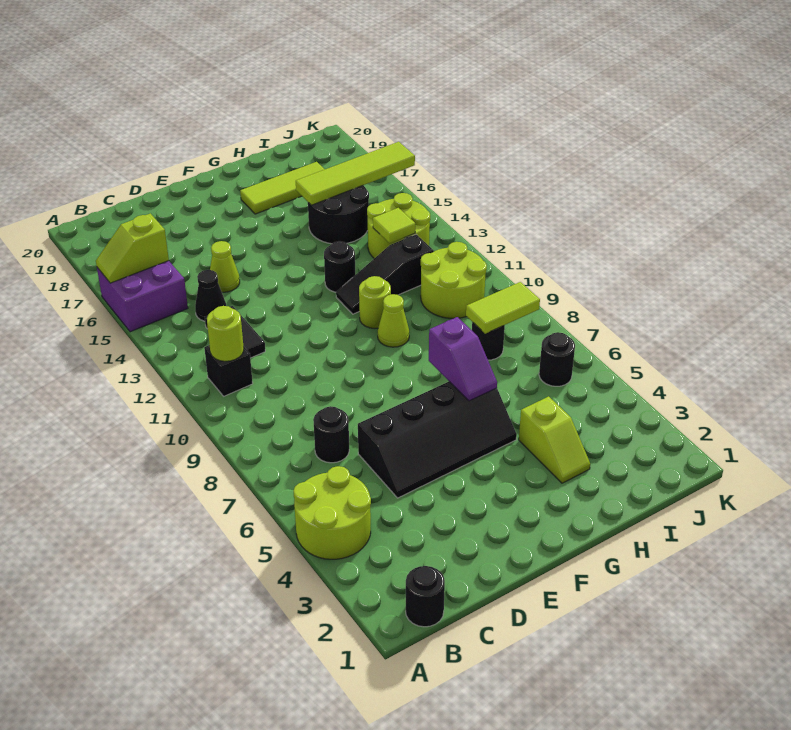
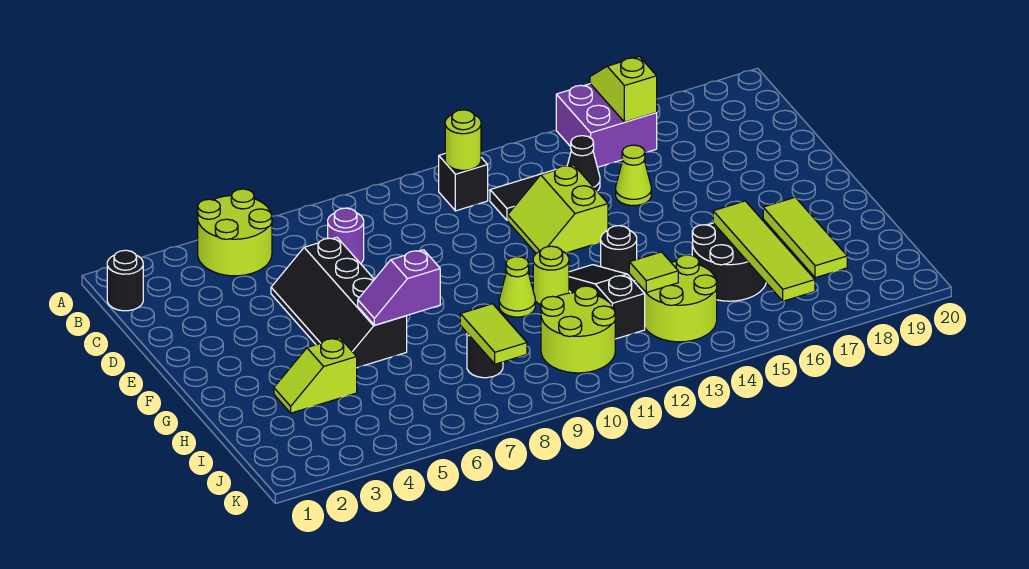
black round brick C7 level 1 -> purple round brick C7 level 1
none -> lime slope D12:E13 level 1 top 13
black round brick J6 level 1 -> none

